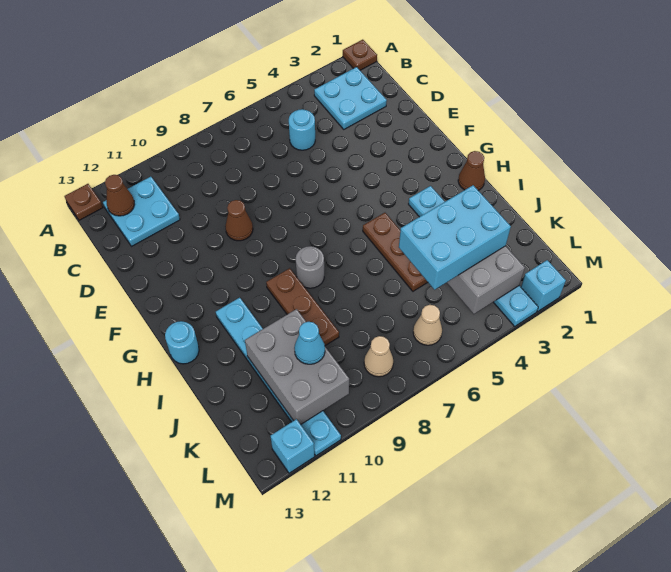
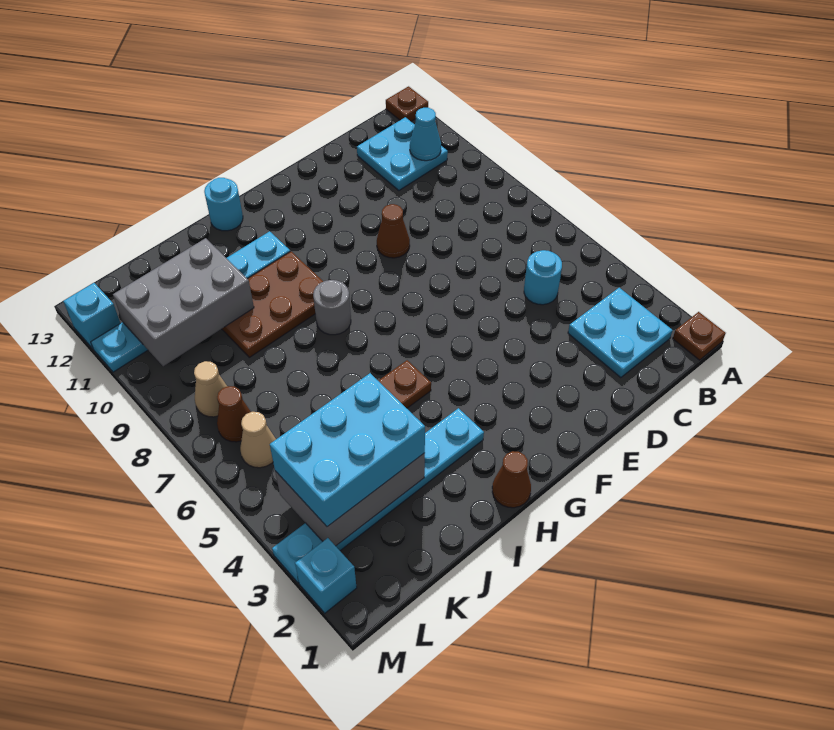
brown cone B12 level 2 -> brown cone L7 level 1
brown plate H9:J9 level 1 -> brown plate H9:J10 level 1
cyan brick J3:K5 level 3 -> cyan brick J3:L4 level 3
cyan cone K10 level 3 -> cyan cone B11 level 2

